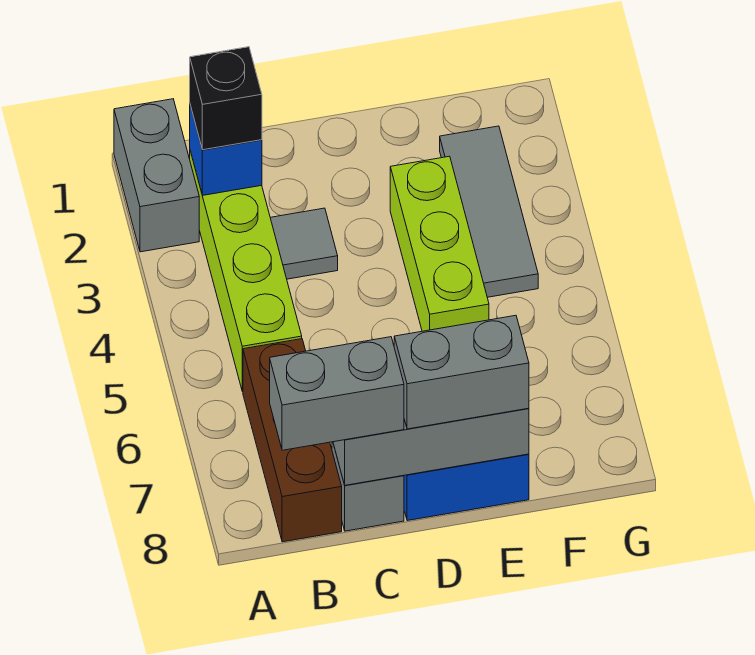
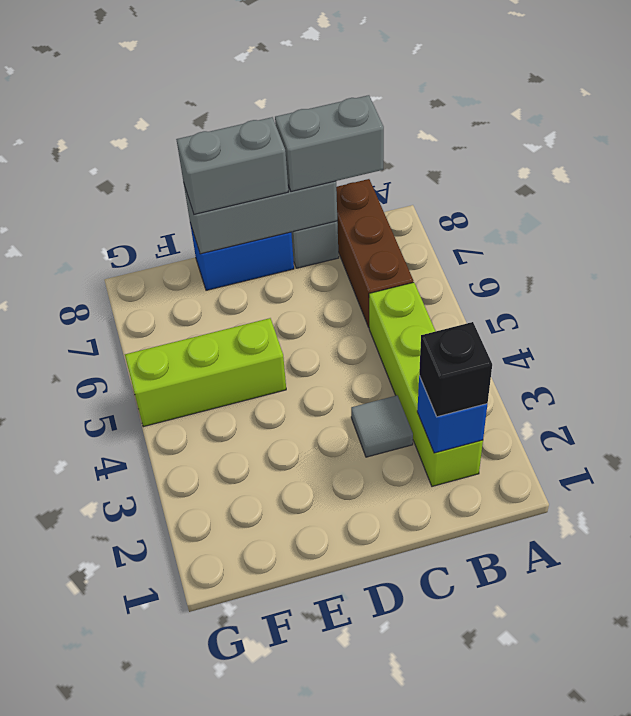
grey brick A1:A2 level 1 -> none
lime brick E3:E5 level 1 -> lime brick E5:G5 level 1
grey tile F2:F4 level 1 -> none

